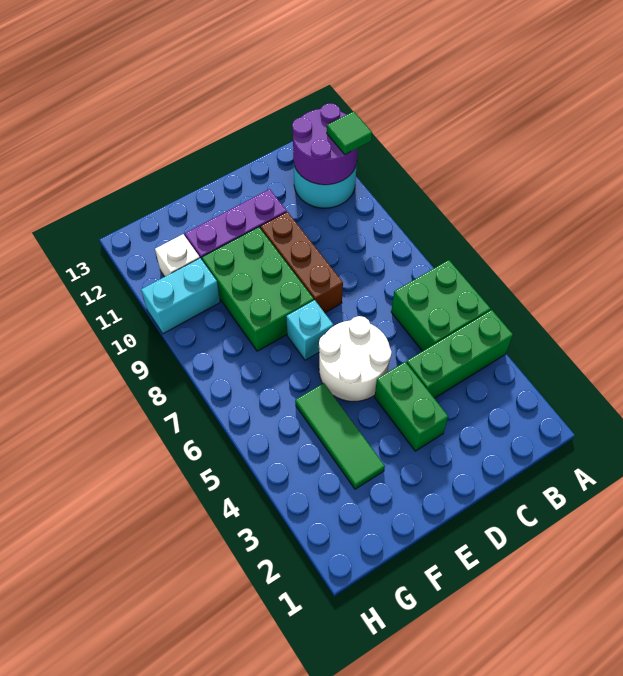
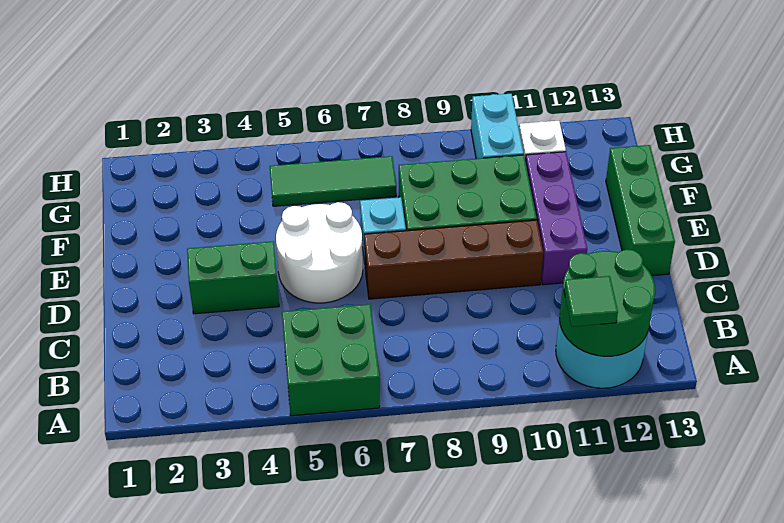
green brick A4:C4 level 1 -> green brick D13:F13 level 1
purple round brick A11:B12 level 2 -> green round brick A11:B12 level 2
brown brick D8:D10 level 1 -> brown brick D7:D10 level 1
green tile F3:F5 level 1 -> green tile G5:G7 level 1

